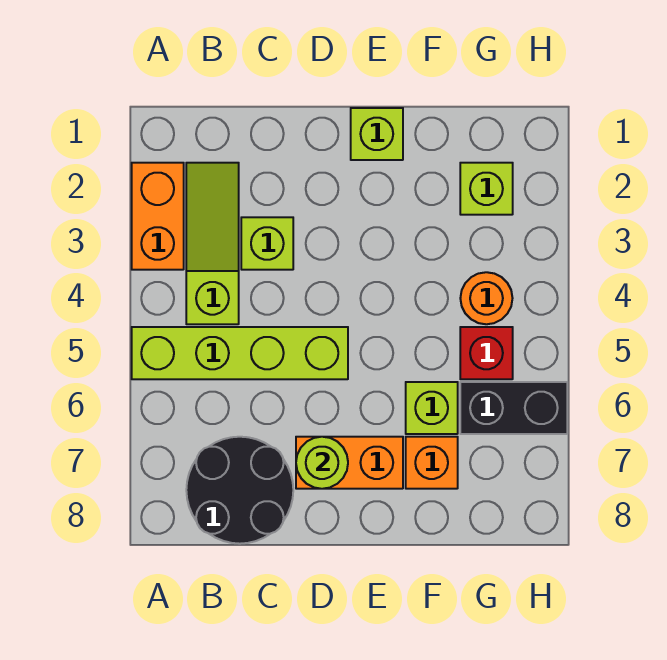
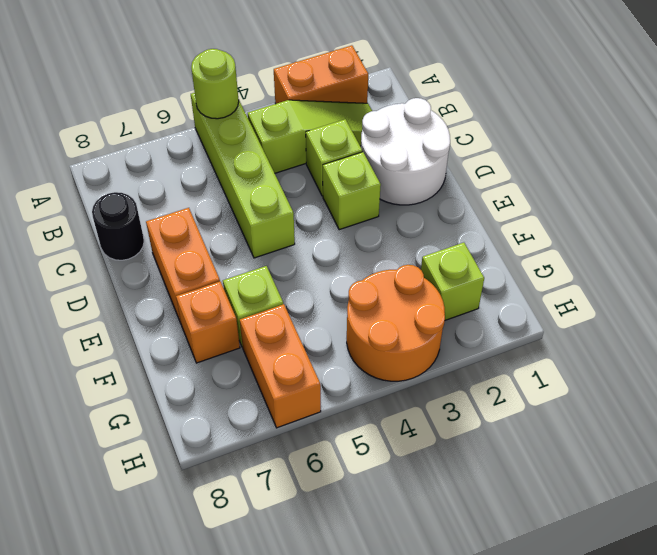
black round brick B7:C8 level 1 -> black round brick C8 level 1
none -> white round brick C1:D2 level 1
lime round brick D7 level 2 -> lime round brick A5 level 2
lime brick E1 level 1 -> lime brick D3 level 1
orange round brick G4 level 1 -> orange round brick G3:H4 level 1
red brick G5 level 1 -> none
black brick G6:H6 level 1 -> orange brick G6:H6 level 1

